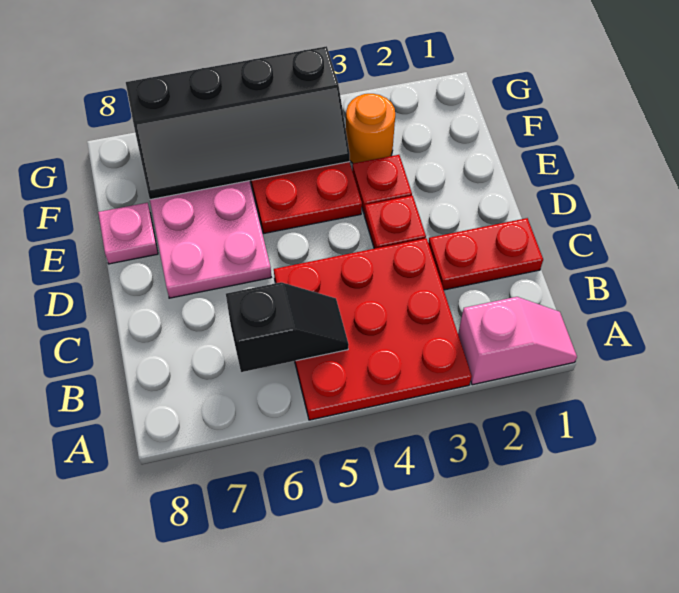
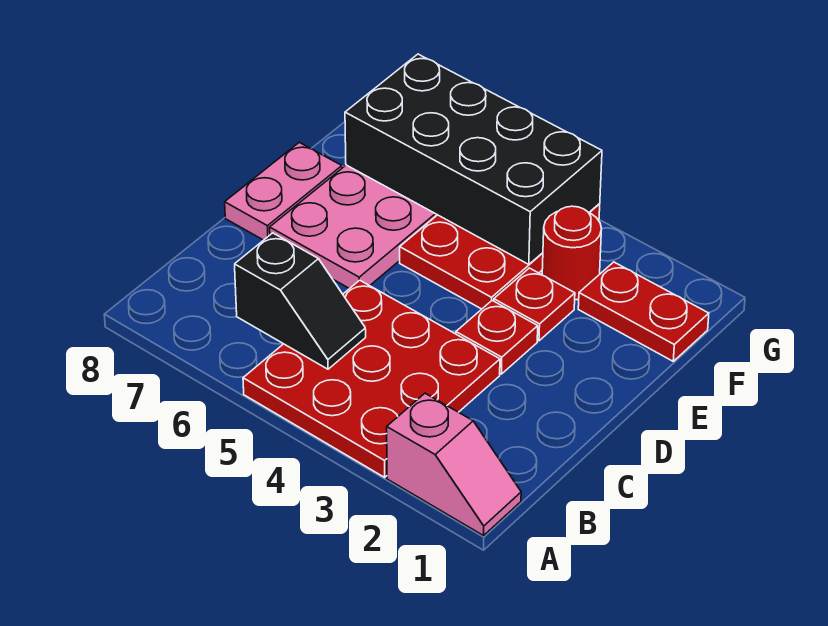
red plate C1:C2 level 1 -> red plate F1:F2 level 1
pink plate E8 level 1 -> pink plate D8:E8 level 1
orange round brick F3 level 1 -> red round brick F3 level 1
black slope F4:G7 level 2 top G -> black brick F4:G7 level 2

